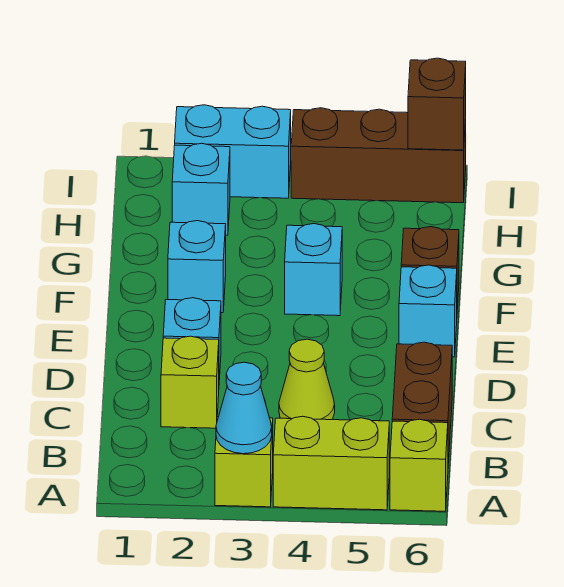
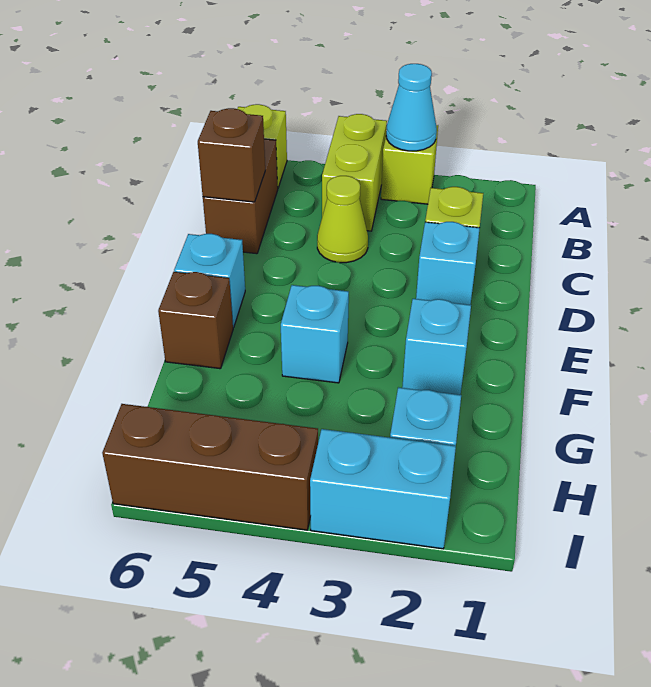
lime brick A4:A5 level 1 -> lime brick A4:B4 level 1
brown brick I6 level 2 -> brown brick C6 level 2

